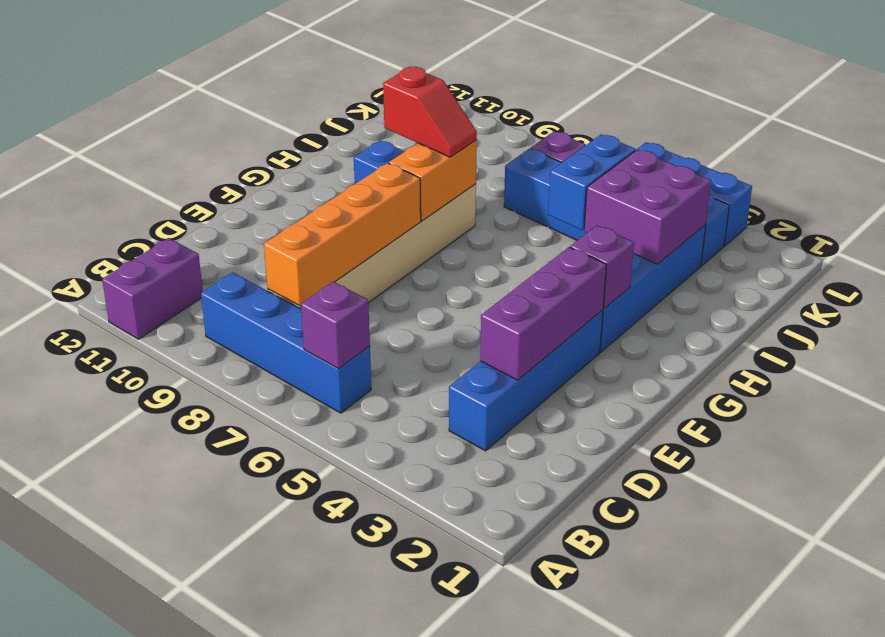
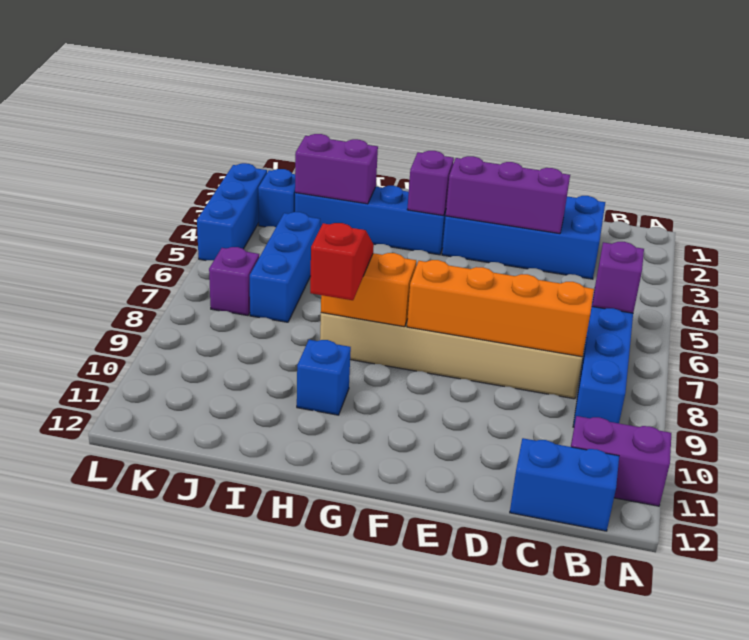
blue brick C3:F3 level 1 -> blue brick C2:F3 level 1
purple brick I3:J4 level 2 -> purple brick I3:J3 level 2
blue brick I5:J5 level 2 -> blue brick B12:C12 level 1

